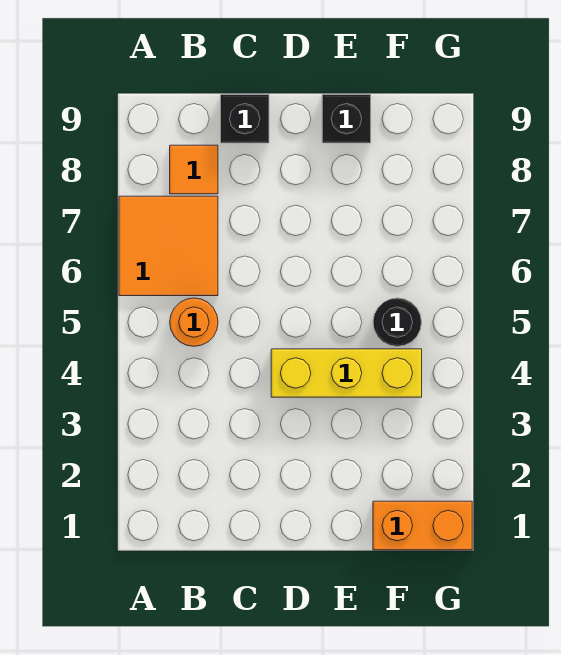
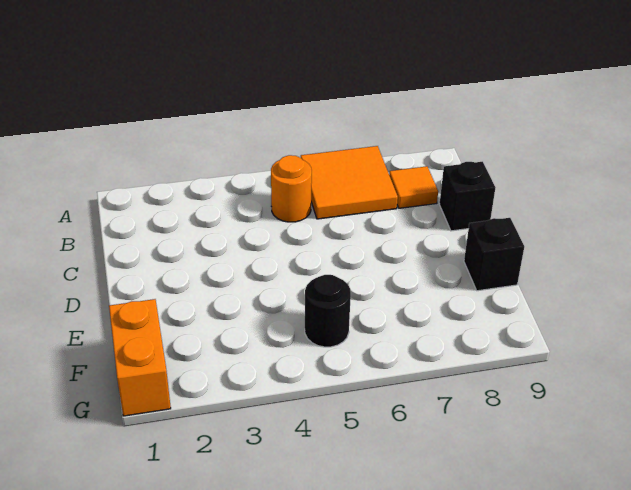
yellow brick D4:F4 level 1 -> none

